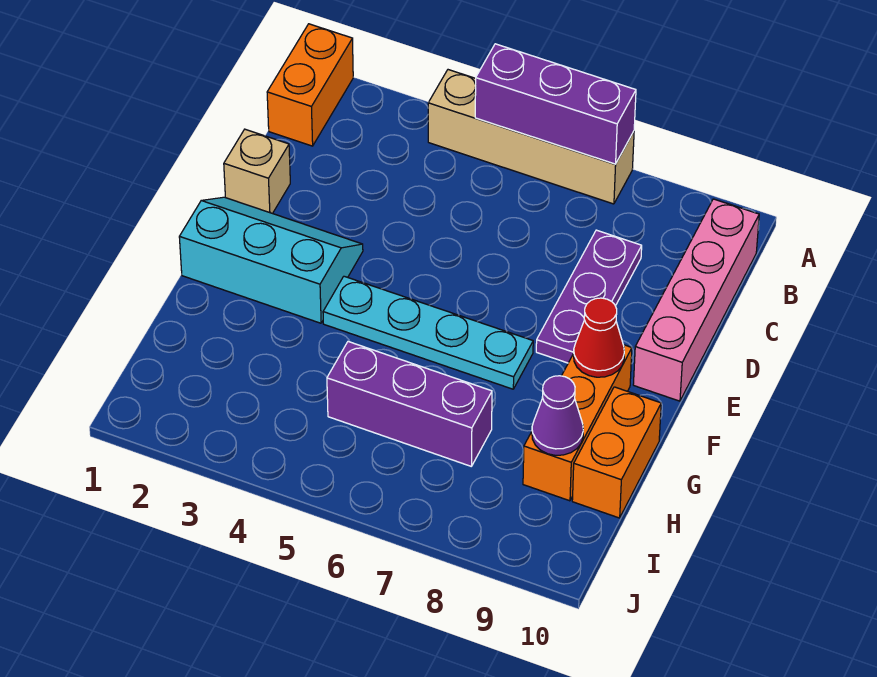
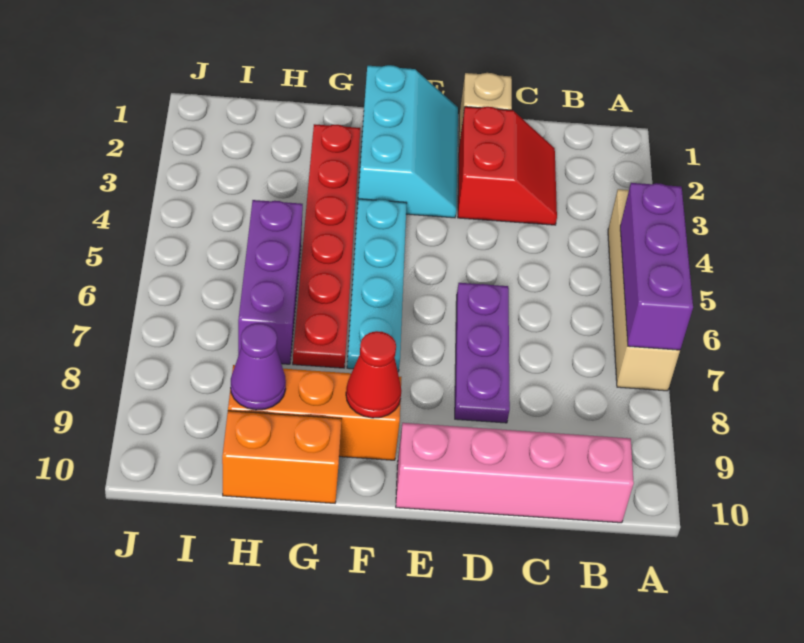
orange brick A1:B1 level 1 -> none
none -> red slope C2:D3 level 1 top D
purple plate C8:E8 level 1 -> purple plate D6:D8 level 1
none -> red plate G2:G7 level 1

